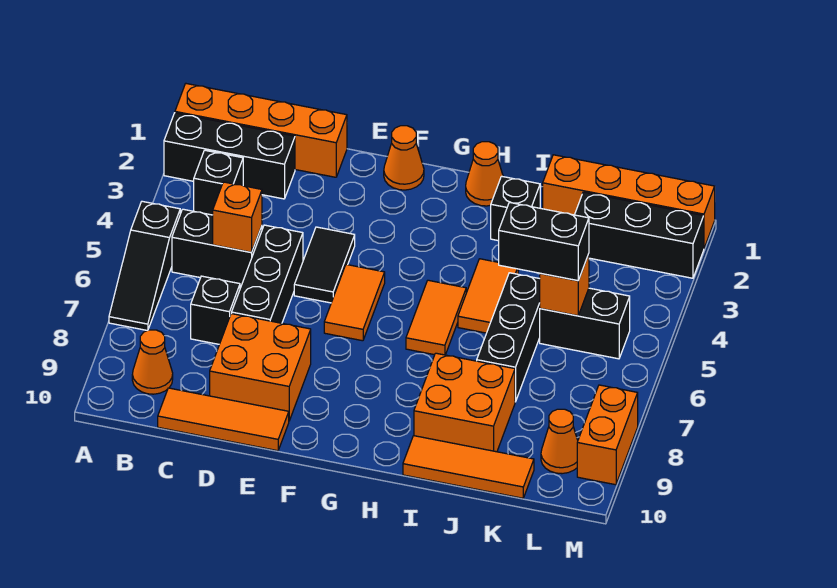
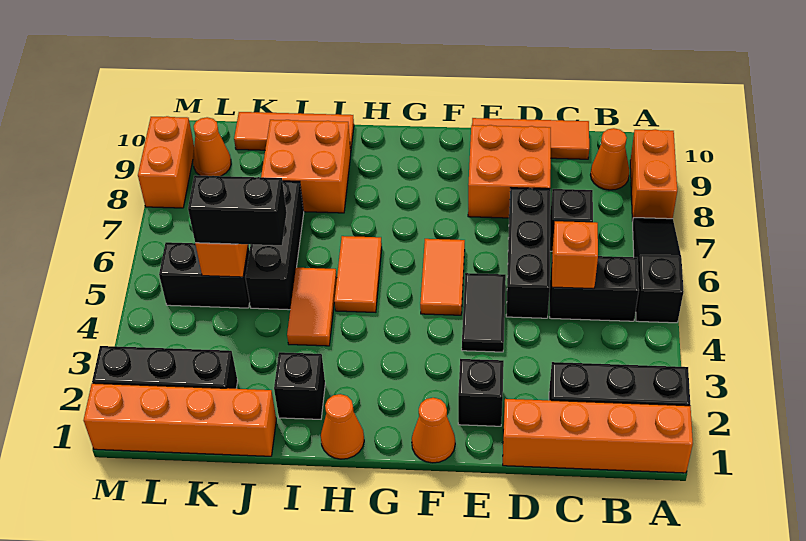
none -> orange brick A8:A9 level 1
black brick B3 level 1 -> black brick E2 level 1

